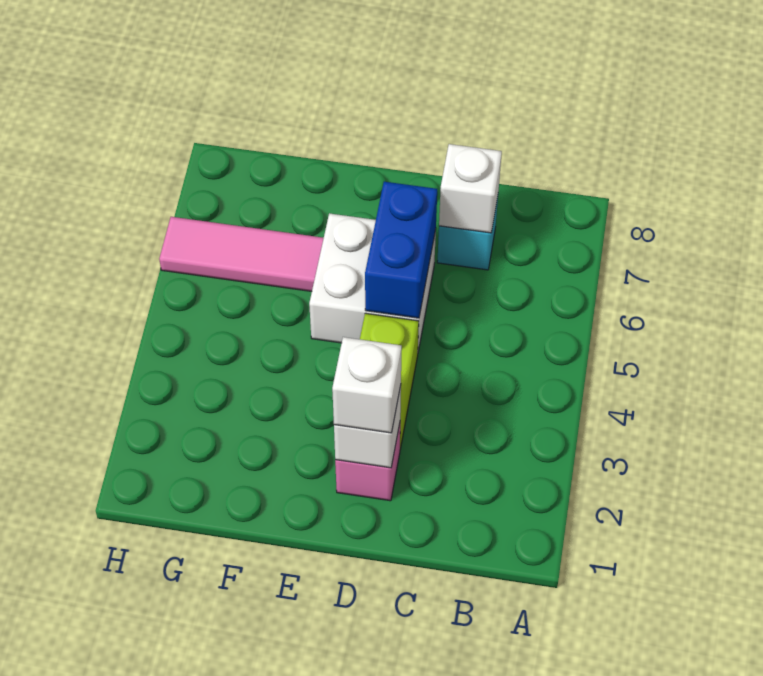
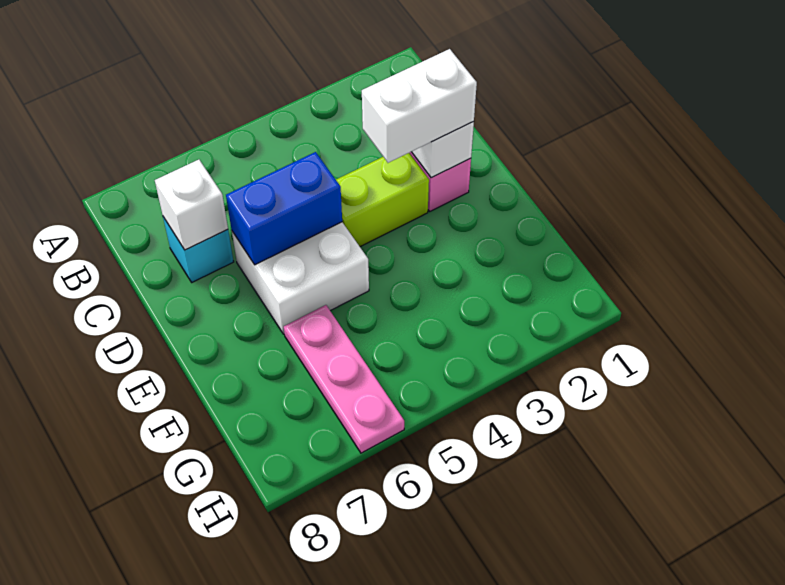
white brick D2 level 3 -> white brick D2:D3 level 3
pink tile F6:H6 level 1 -> pink plate F6:H6 level 1

